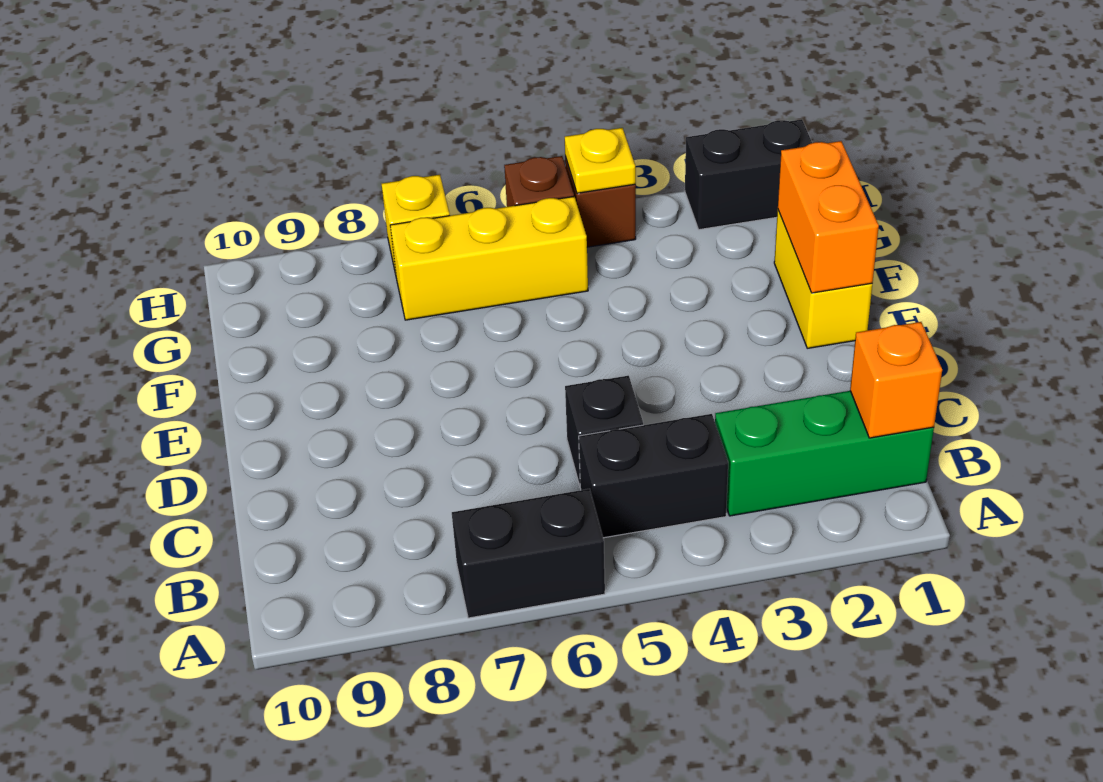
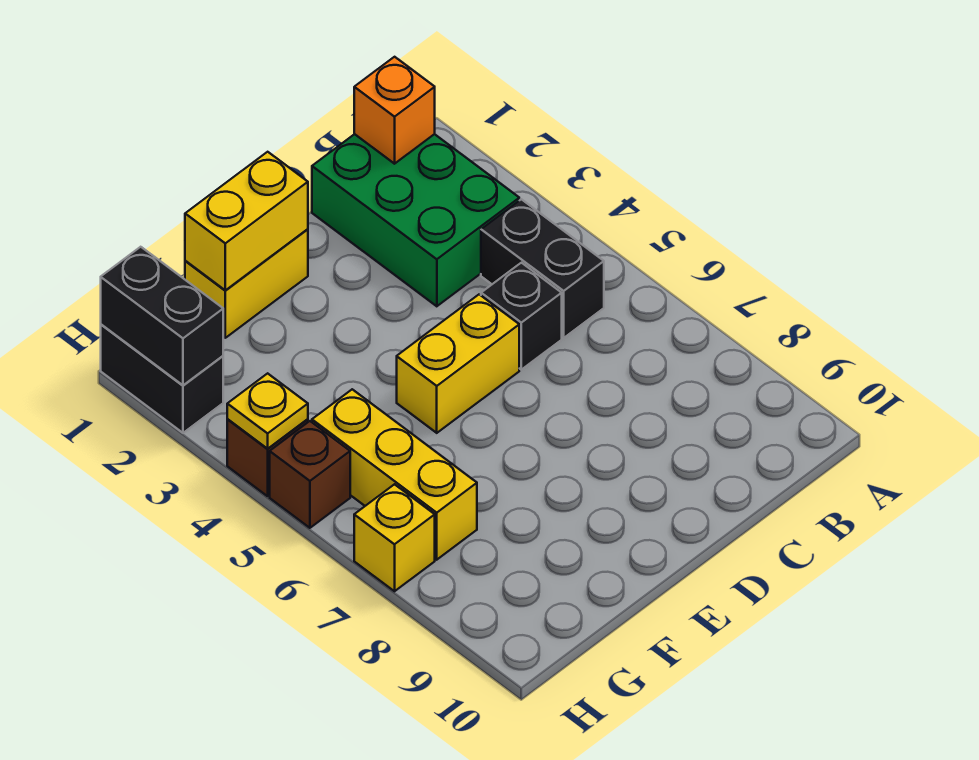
black brick A6:A7 level 1 -> black brick H1:H2 level 2
green brick B1:B3 level 1 -> green brick B1:C3 level 1
none -> yellow brick D5:E5 level 1
orange brick E1:F1 level 2 -> yellow brick E1:F1 level 2

